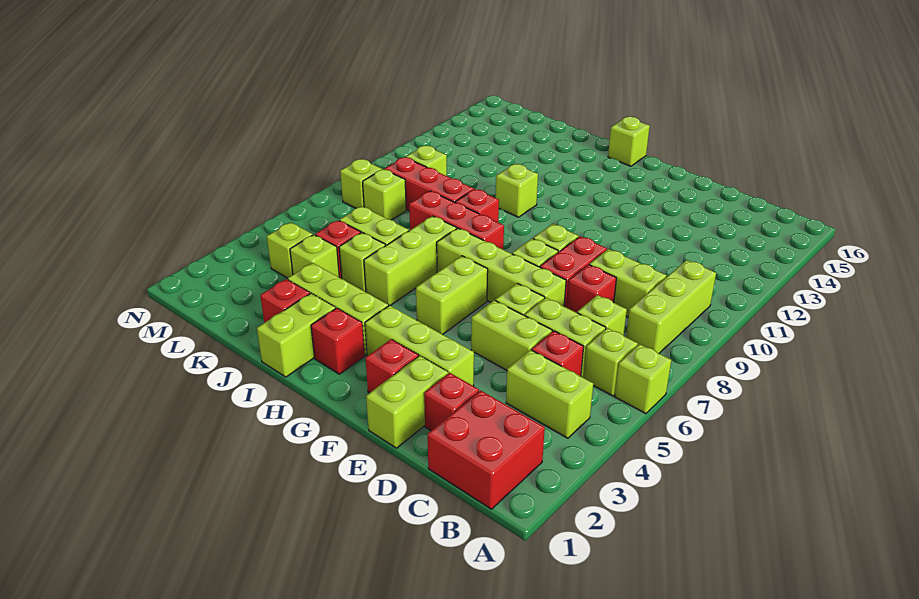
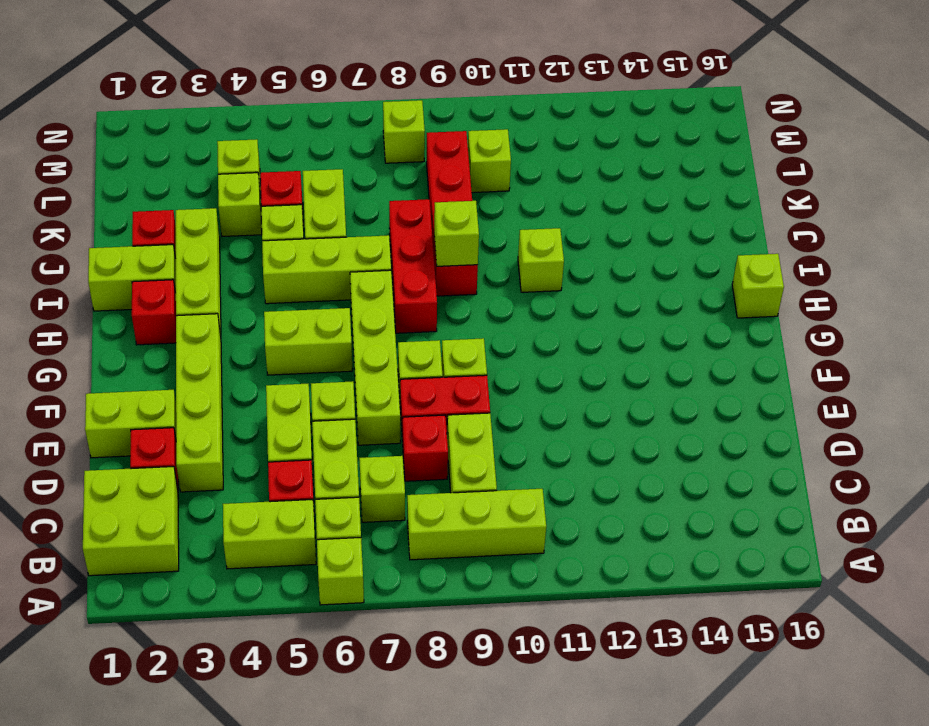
red brick B1:C2 level 1 -> lime brick B1:C2 level 1
lime brick B4:C4 level 1 -> lime brick B4:B5 level 1
lime brick E3:G3 level 1 -> lime brick D3:G3 level 1
red brick F2 level 1 -> none
lime brick L8 level 1 -> lime brick I9 level 2

